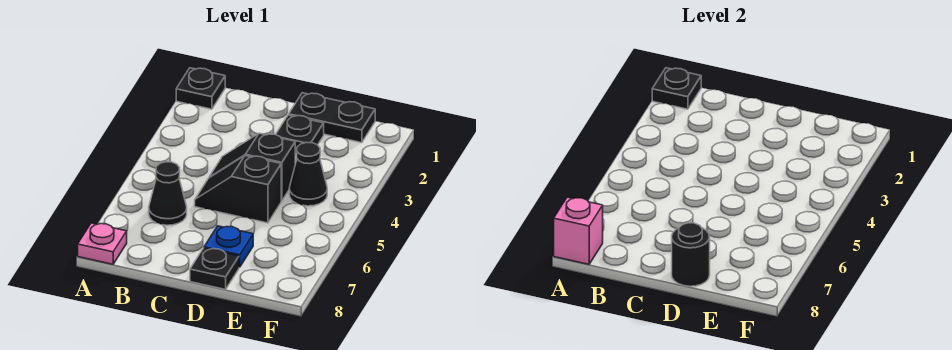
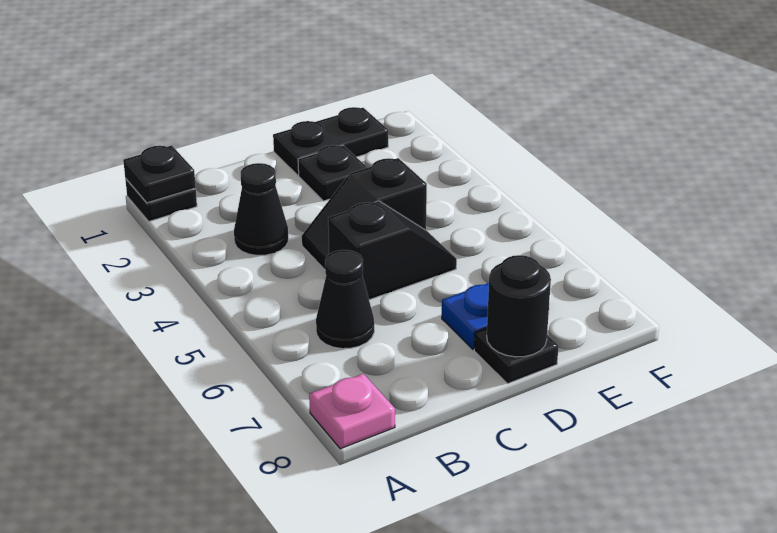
pink brick A8 level 2 -> none
black slope C5:D5 level 1 top D -> black slope C5:D5 level 1 top C
black cone E4 level 1 -> black cone B3 level 1

